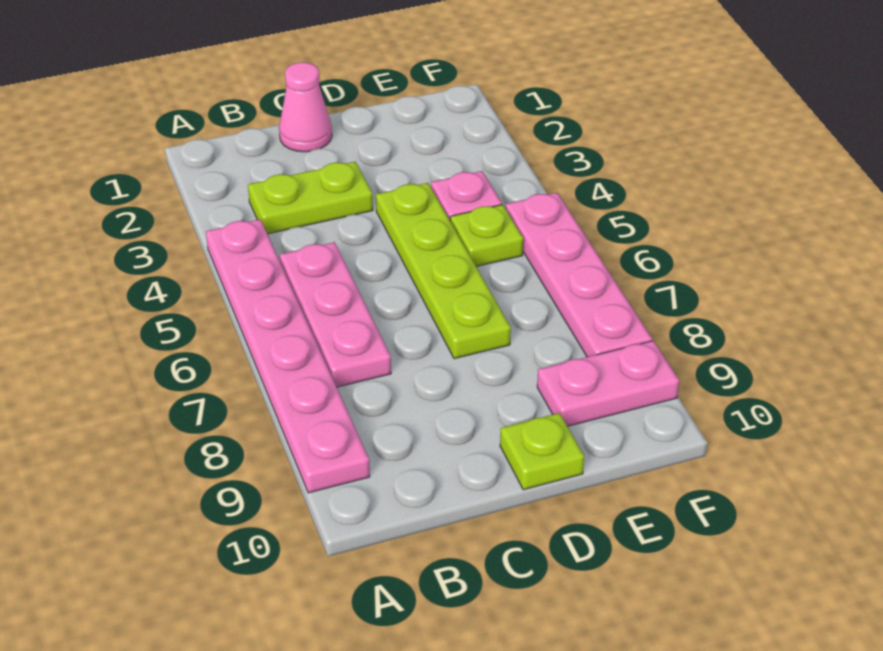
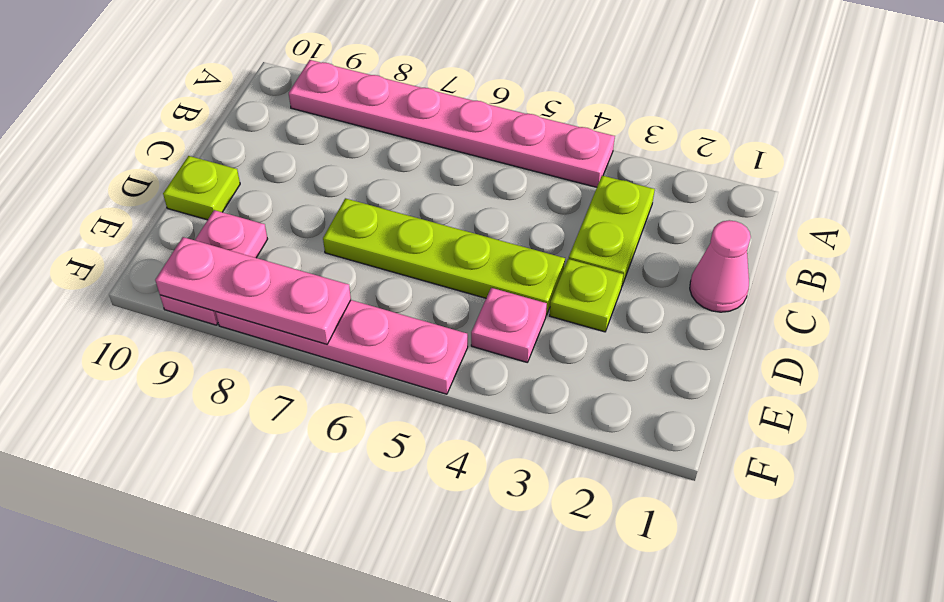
pink plate B5:B7 level 1 -> pink plate F7:F9 level 2
lime plate E5 level 1 -> lime plate D3 level 1

